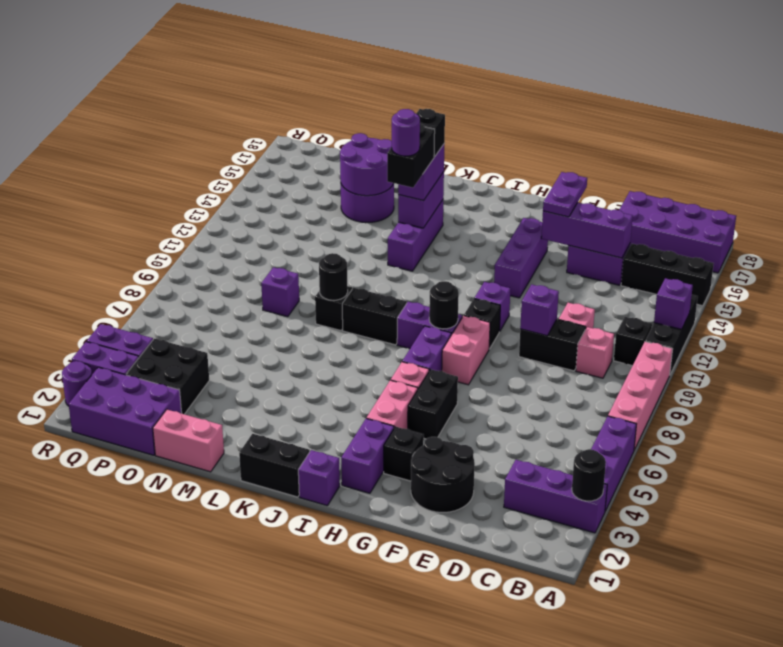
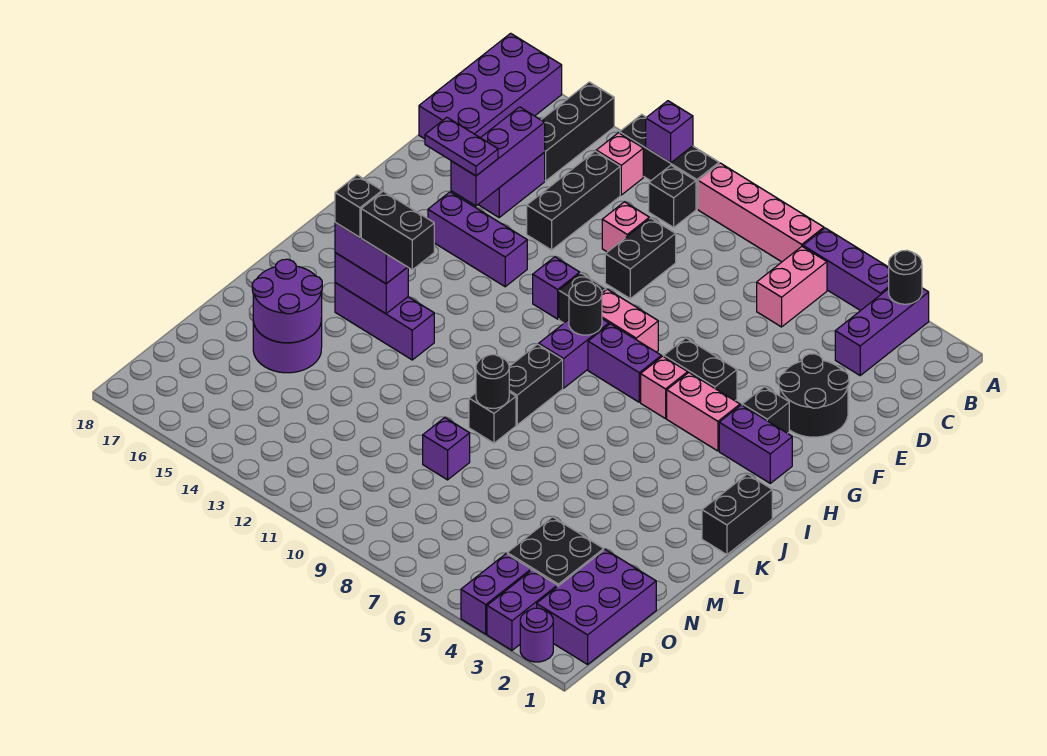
pink brick C10 level 1 -> pink brick B13 level 1
none -> black brick C13:E13 level 1
purple brick E10 level 2 -> none
purple brick I1 level 1 -> none
purple round brick K13 level 5 -> none
pink brick M1:N1 level 1 -> pink brick B6:C6 level 1

